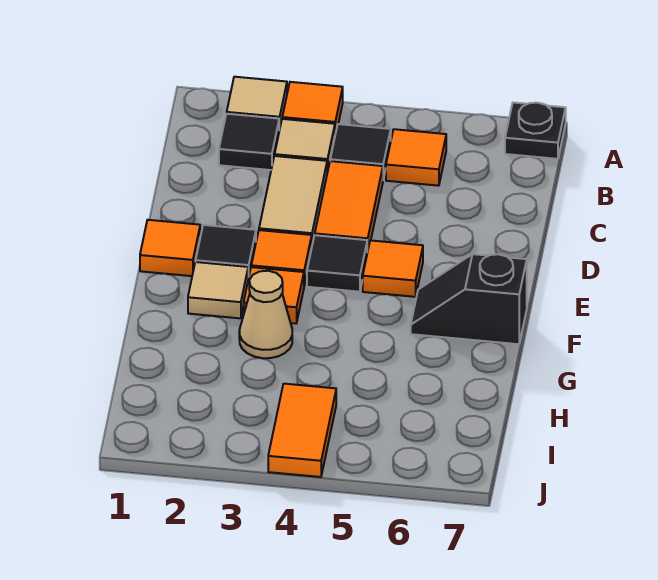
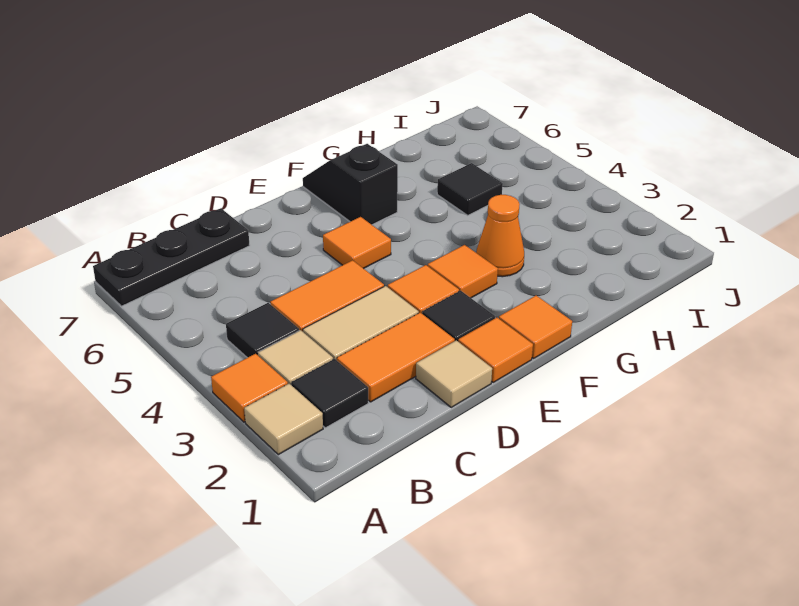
black plate A7 level 1 -> black plate A7:C7 level 1
orange tile B5 level 1 -> orange tile F1 level 1
black tile E4 level 1 -> black tile H5 level 1
tan tile F2 level 1 -> tan tile D1 level 1
black slope F6:F7 level 1 top 7 -> black slope F6:F7 level 1 top 6
tan cone G3 level 1 -> orange cone G3 level 1
orange tile I4:J4 level 1 -> orange tile C2:D2 level 1

